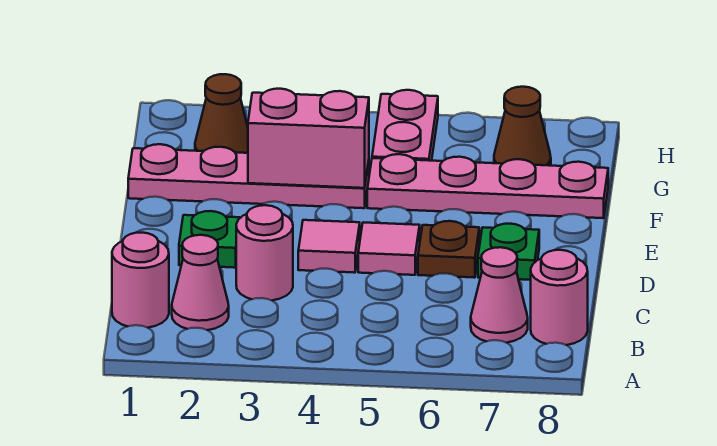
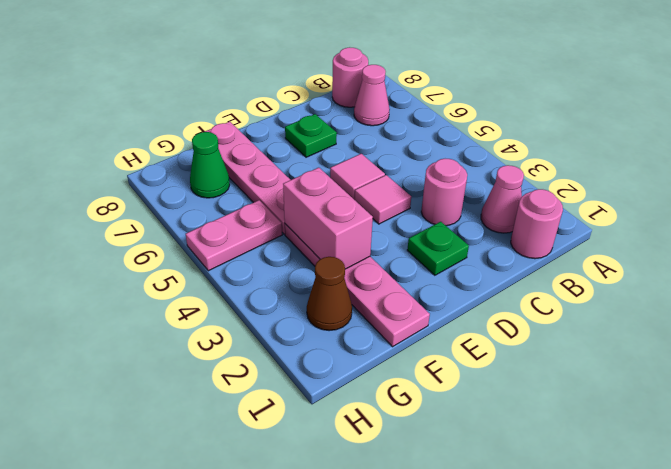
brown plate D6 level 1 -> none
brown cone G7 level 1 -> green cone G7 level 1

